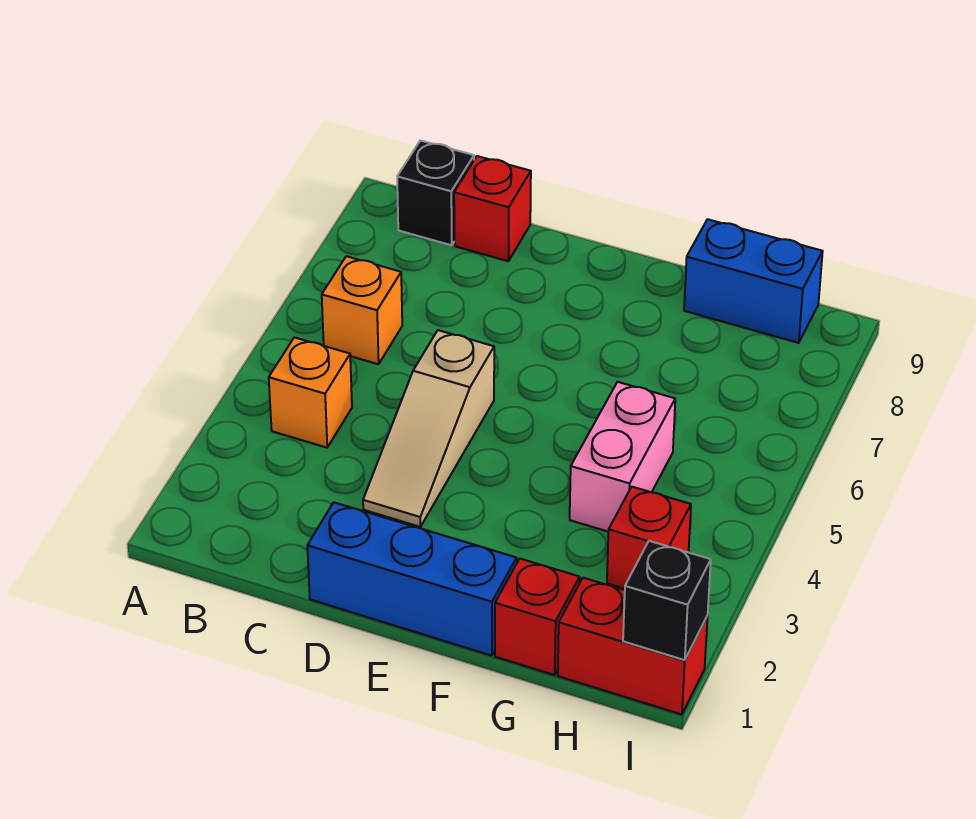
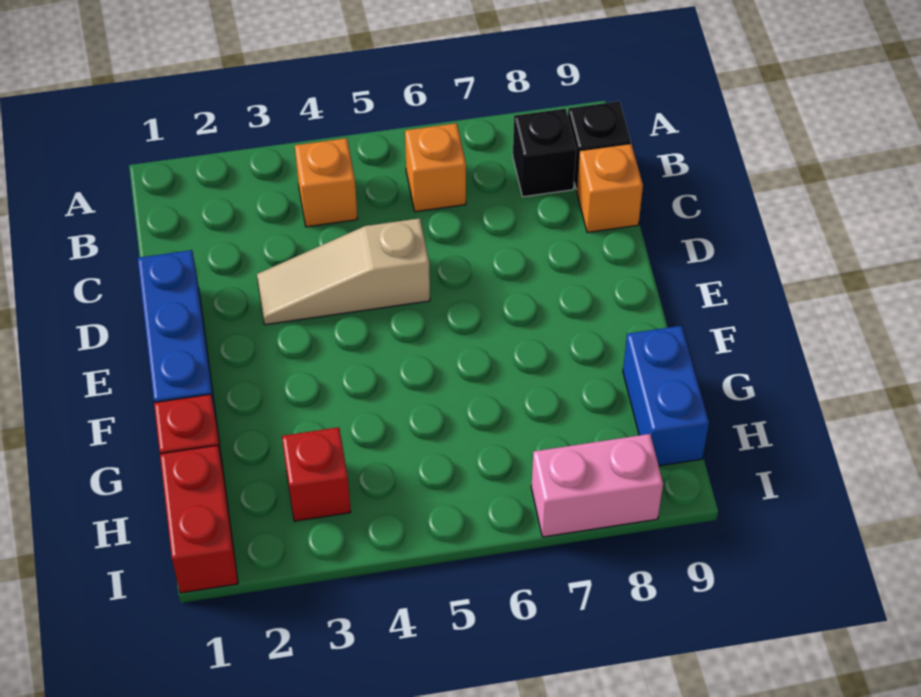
red brick C9 level 1 -> orange brick C9 level 1
pink brick G4:G5 level 1 -> pink brick I7:I8 level 1
black brick I1 level 2 -> black brick B8 level 1

